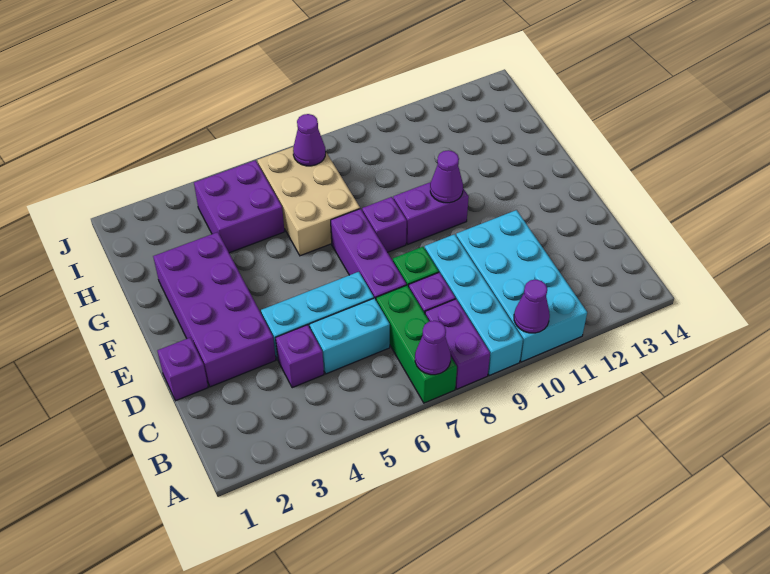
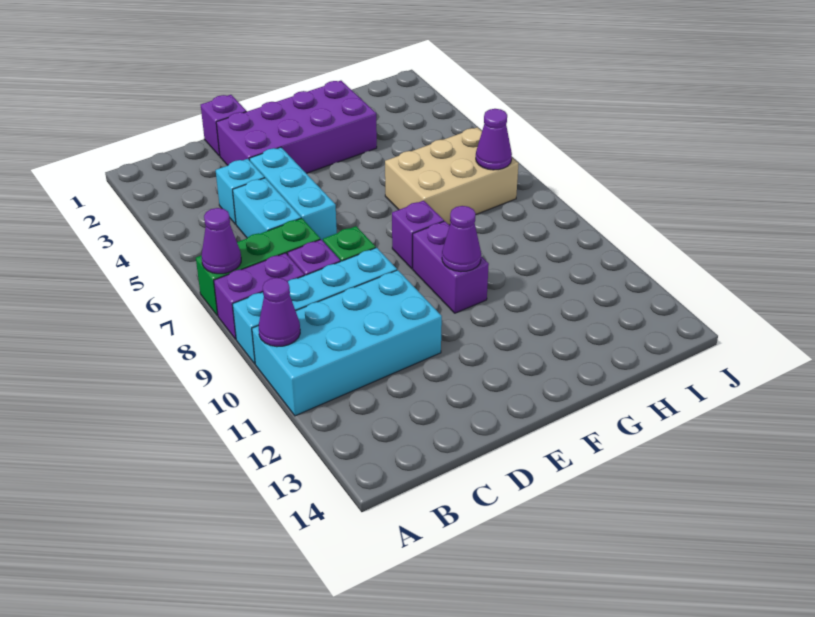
purple brick C4 level 1 -> cyan brick C4 level 1
purple brick D7:F7 level 1 -> none
purple brick H4:I5 level 1 -> none

